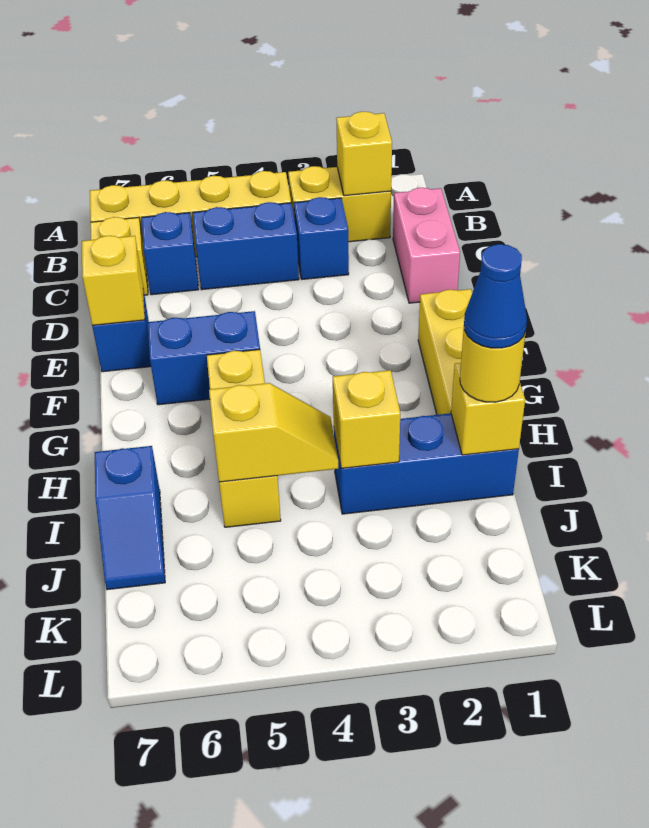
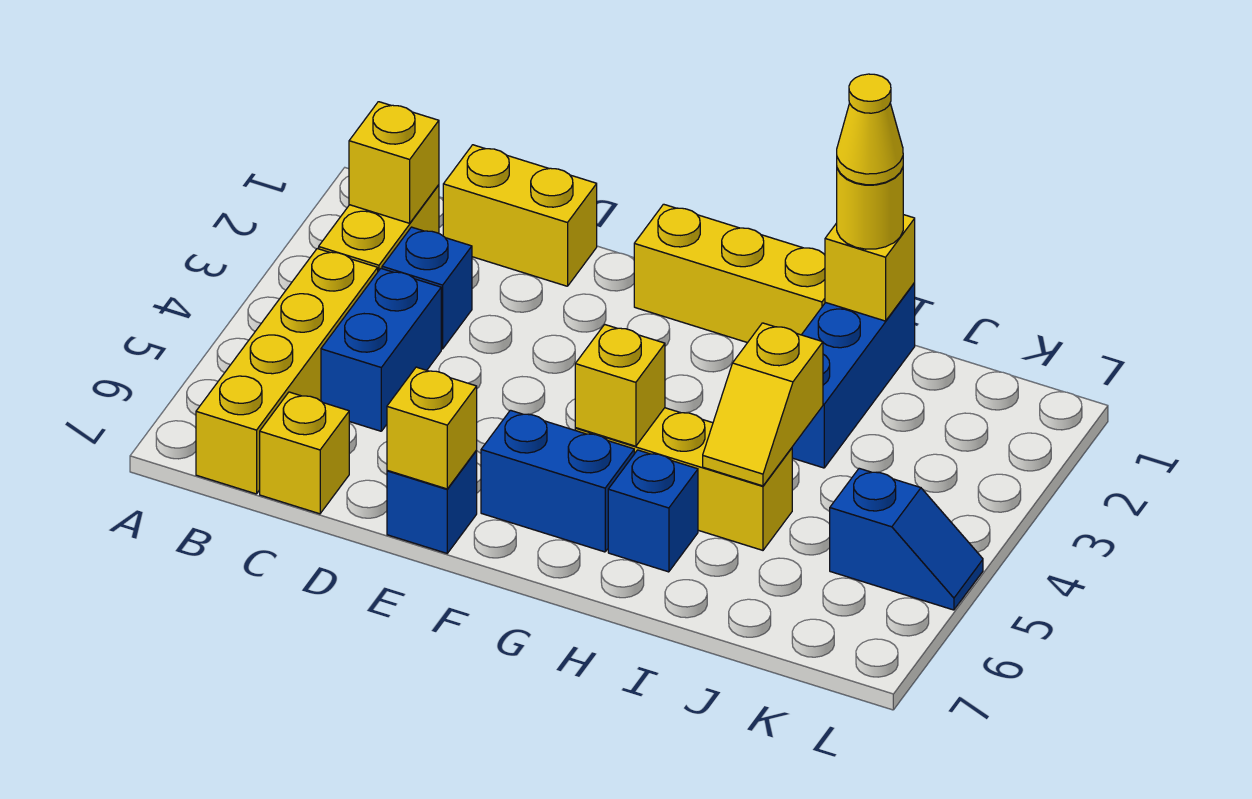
pink brick C1:D1 level 1 -> yellow brick C1:D1 level 1
blue brick C6 level 1 -> blue brick H6 level 1
blue brick F5:F6 level 1 -> blue brick F6:G6 level 1
blue cone I1 level 4 -> yellow cone I1 level 4
yellow brick I3 level 2 -> yellow brick G5 level 2
yellow slope I4:I5 level 2 top 5 -> yellow slope I4:I5 level 2 top 4
blue slope I7:J7 level 1 top I -> blue slope K5:L5 level 1 top K

